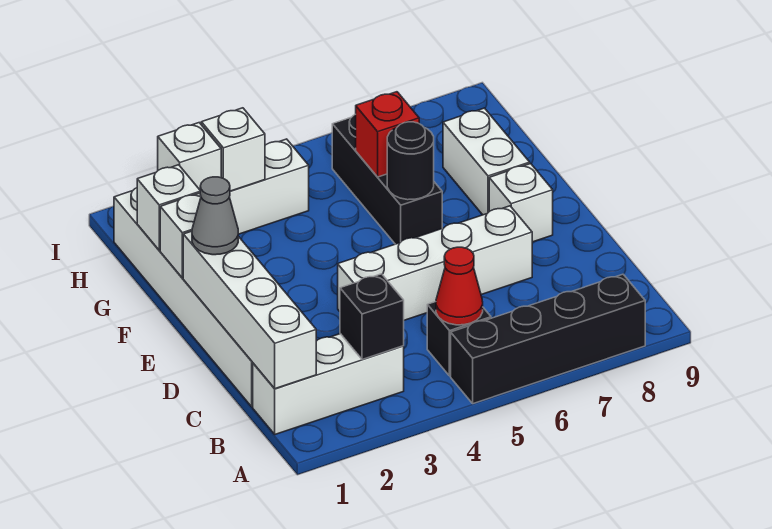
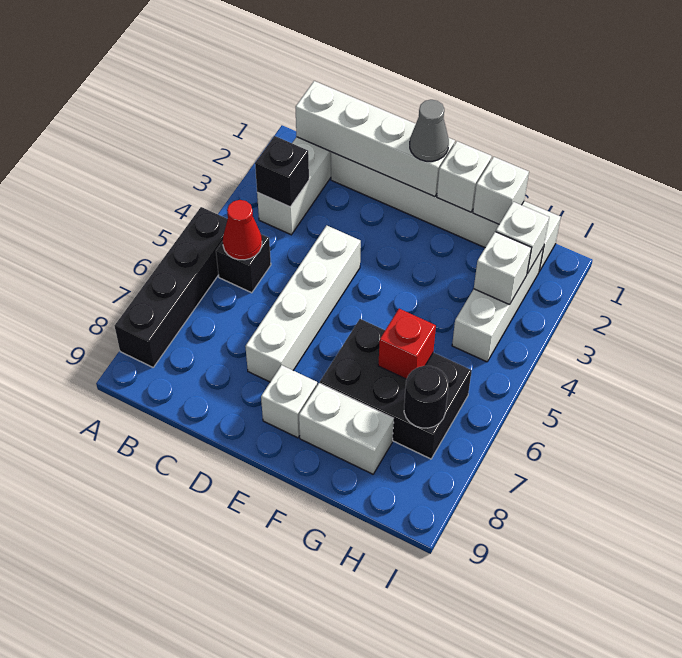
black brick F6:H6 level 1 -> black brick F6:H7 level 1
black round brick F6 level 2 -> black round brick H7 level 2

